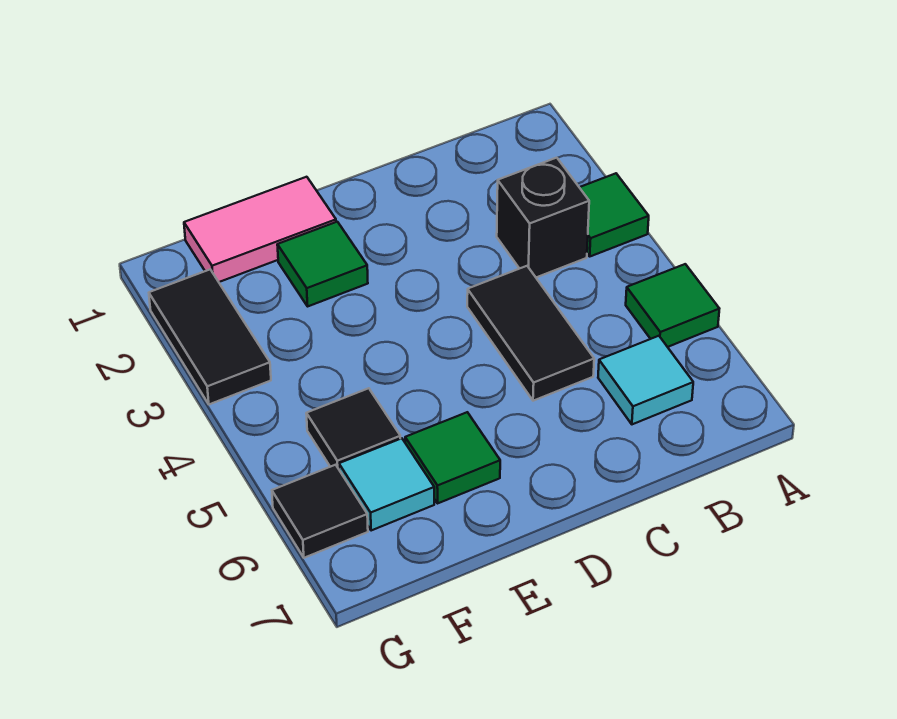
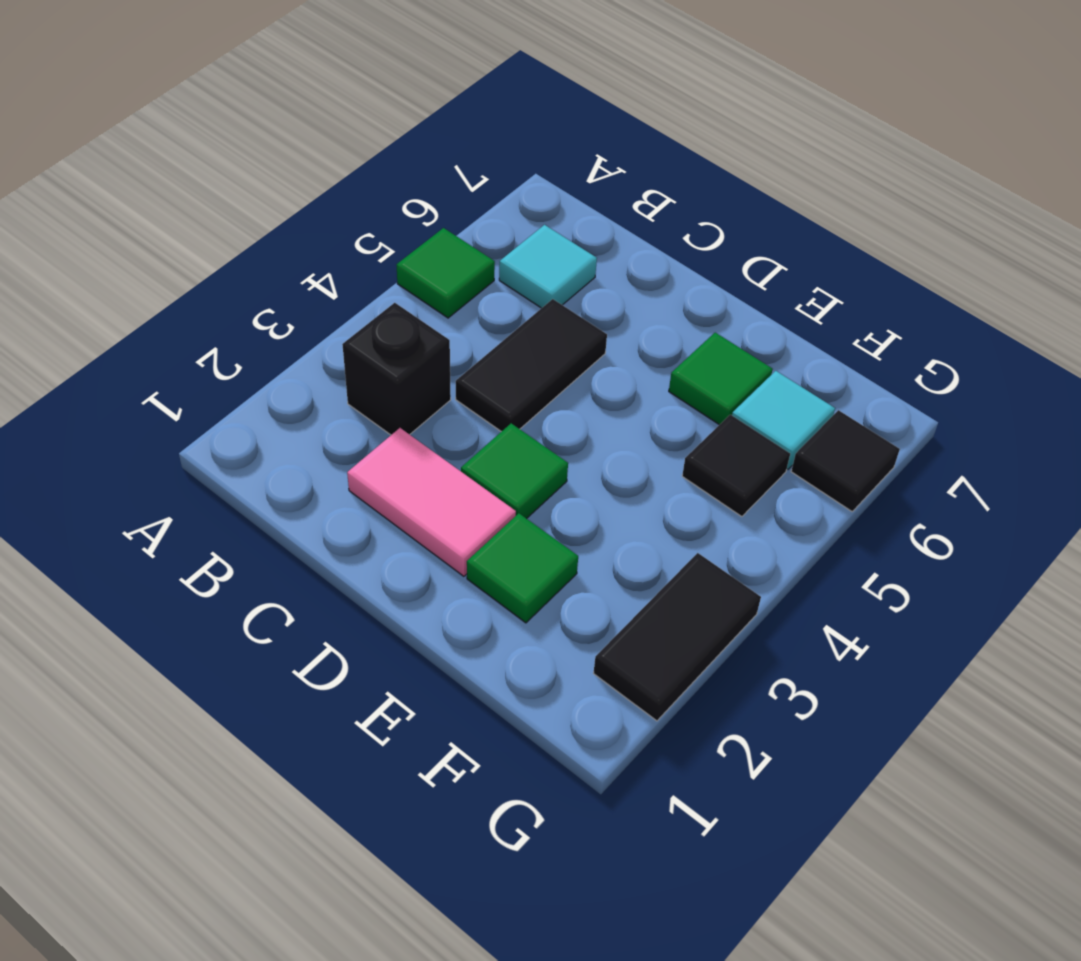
green tile A3 level 1 -> green tile D3 level 1
pink tile E1:F1 level 1 -> pink tile C2:D2 level 1

